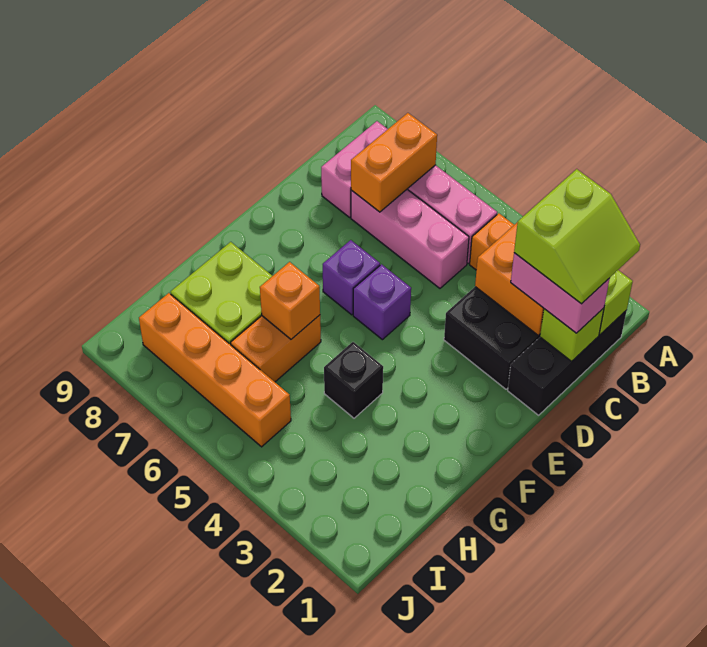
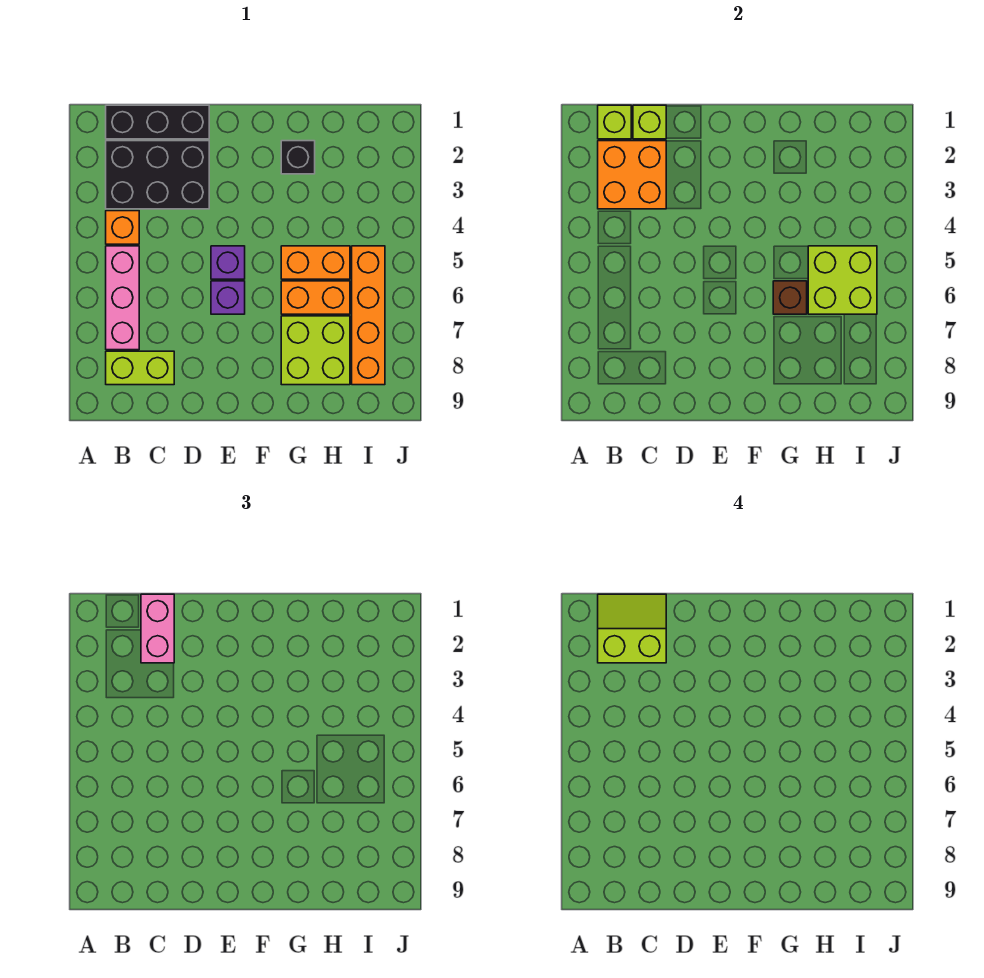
orange brick B7:C7 level 2 -> orange brick G5:H5 level 1
pink brick B8:C8 level 1 -> lime brick B8:C8 level 1
pink brick C5:C7 level 1 -> none
black brick G4 level 1 -> black brick G2 level 1
orange brick G6 level 2 -> brown brick G6 level 2
none -> lime brick H5:I6 level 2

